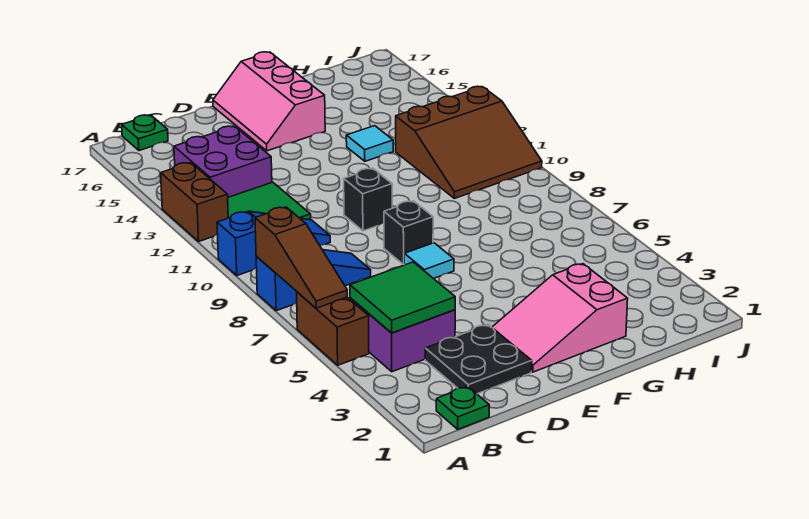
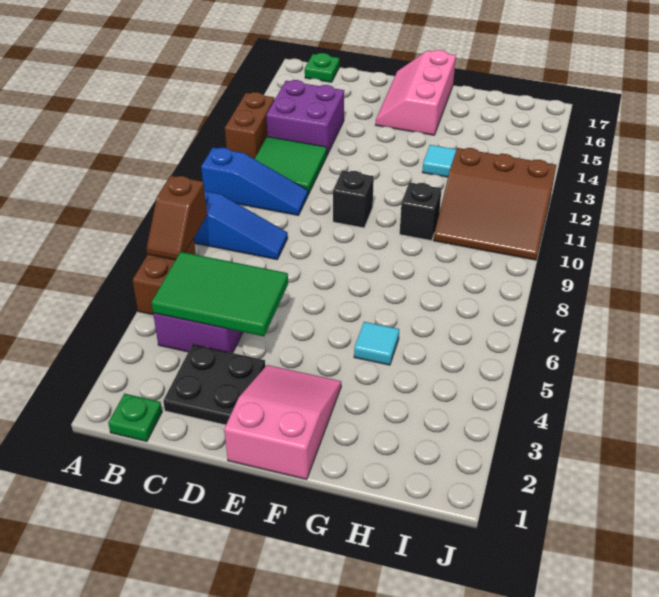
brown slope A6:A8 level 2 top 8 -> brown slope A6:A7 level 2 top 7
green tile B4:C5 level 2 -> green tile B4:D5 level 2
pink slope E2:G3 level 1 top G -> pink slope E1:F3 level 1 top 1
cyan tile E7 level 1 -> cyan tile G5 level 1
black brick E8 level 1 -> black brick G10 level 1

